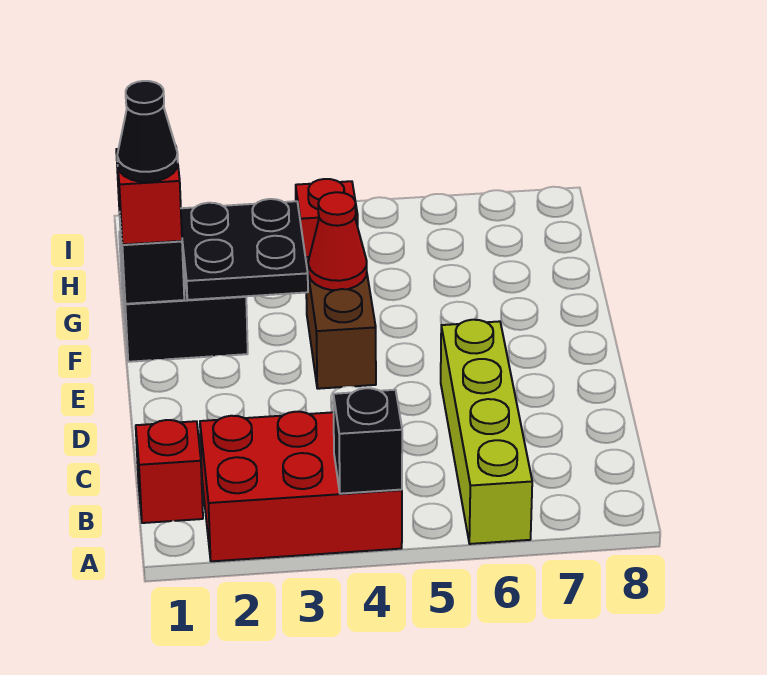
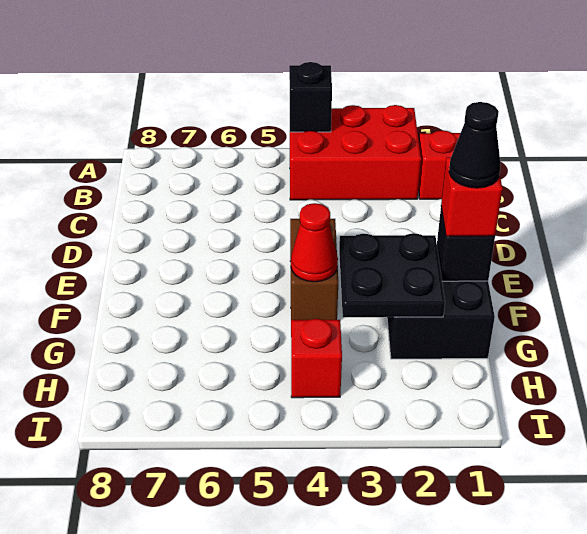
lime brick A6:D6 level 1 -> none

